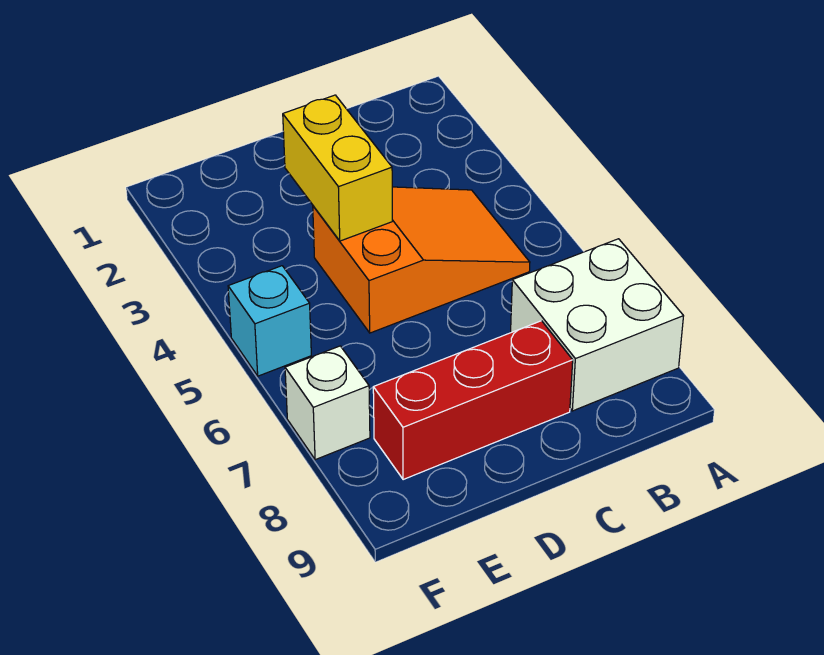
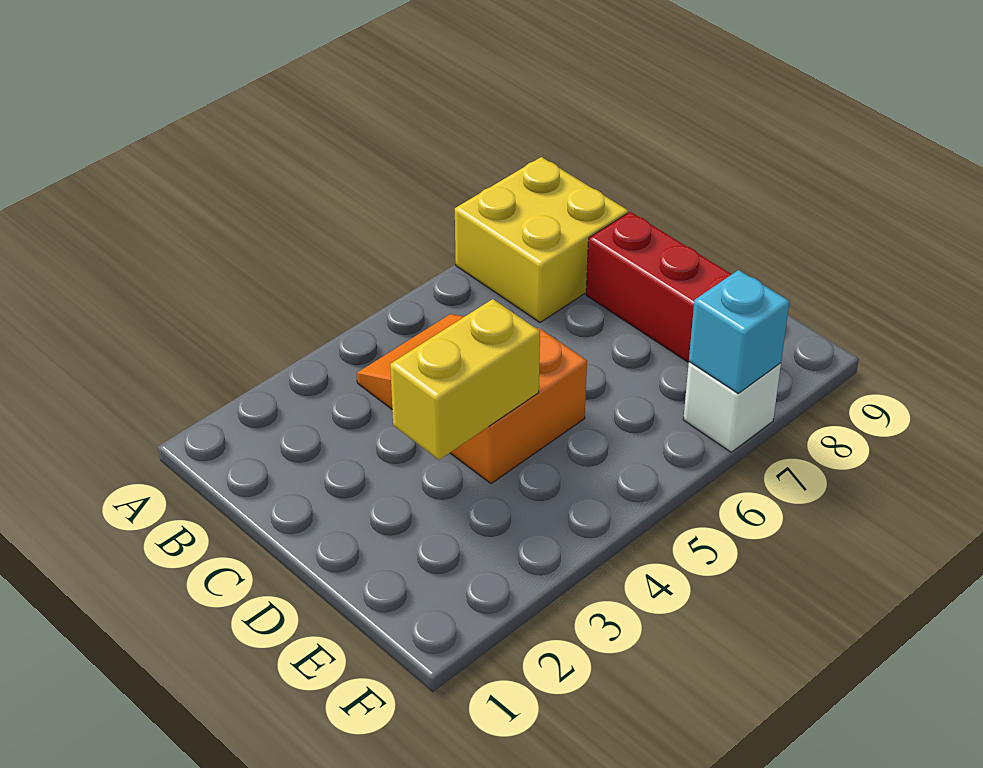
white brick A7:B8 level 1 -> yellow brick A7:B8 level 1
cyan brick F5 level 1 -> cyan brick F7 level 2

